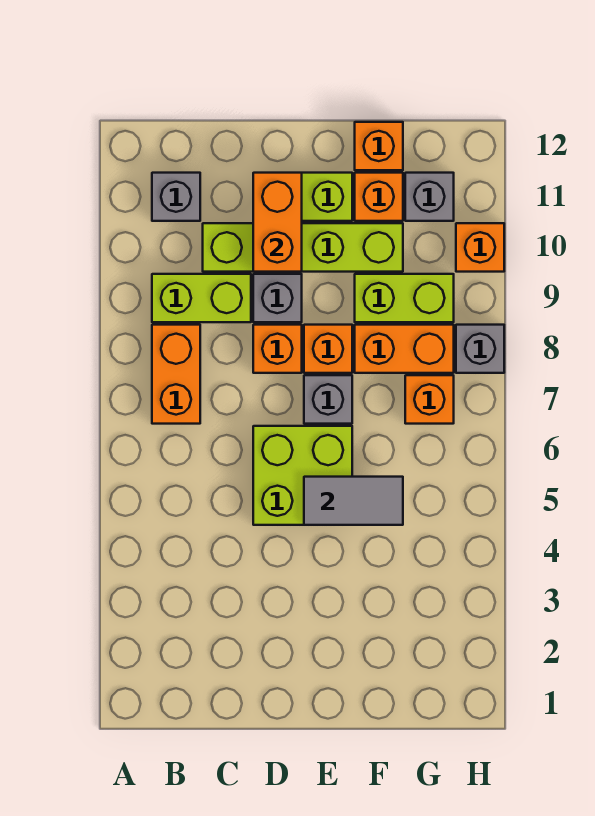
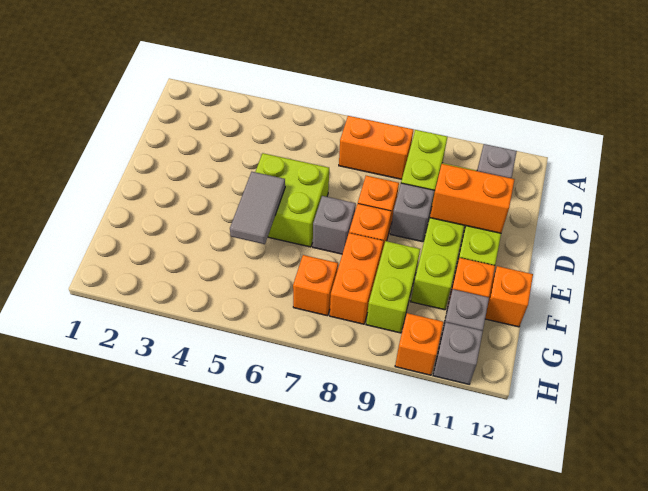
grey brick H8 level 1 -> grey brick H11 level 1

